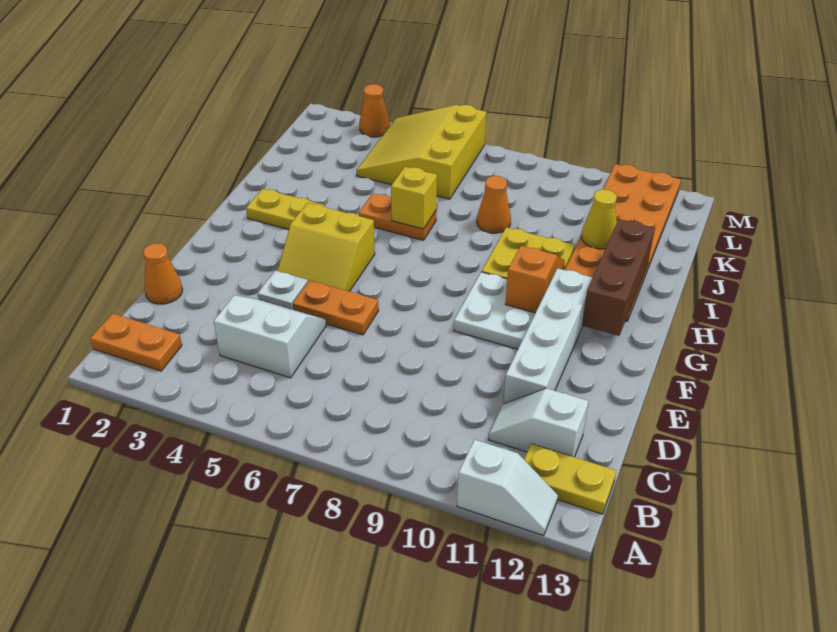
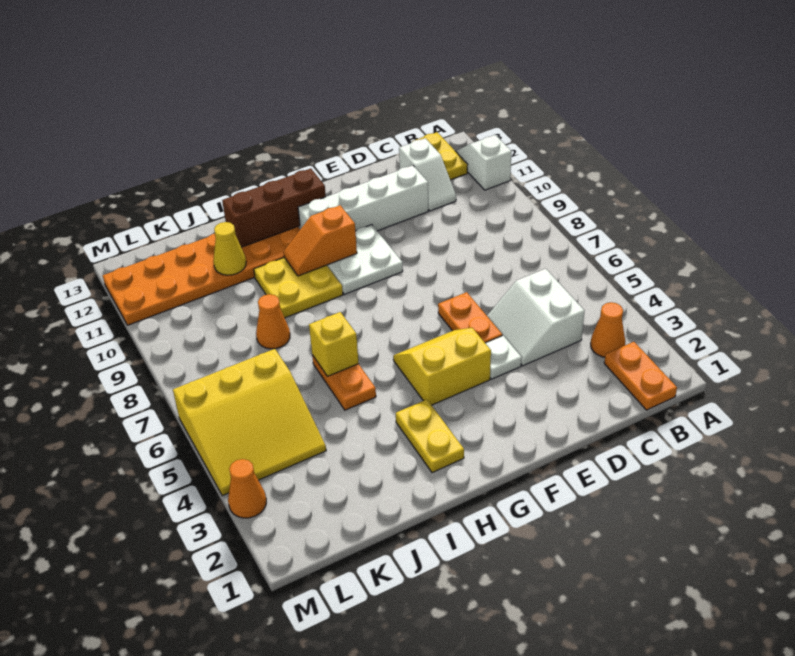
orange cone D1 level 1 -> orange cone B3 level 1
yellow slope F4:G5 level 1 top G -> yellow slope F4:G5 level 1 top 4

